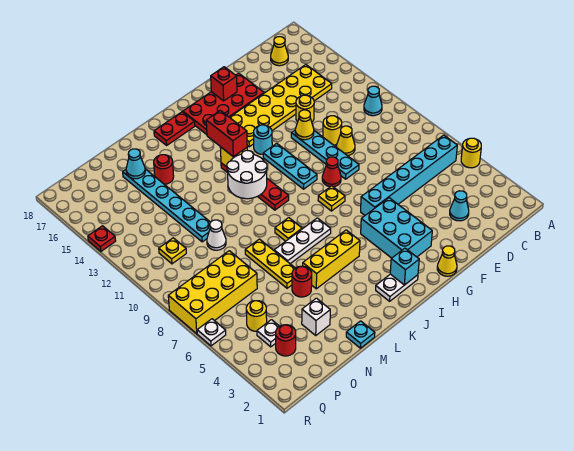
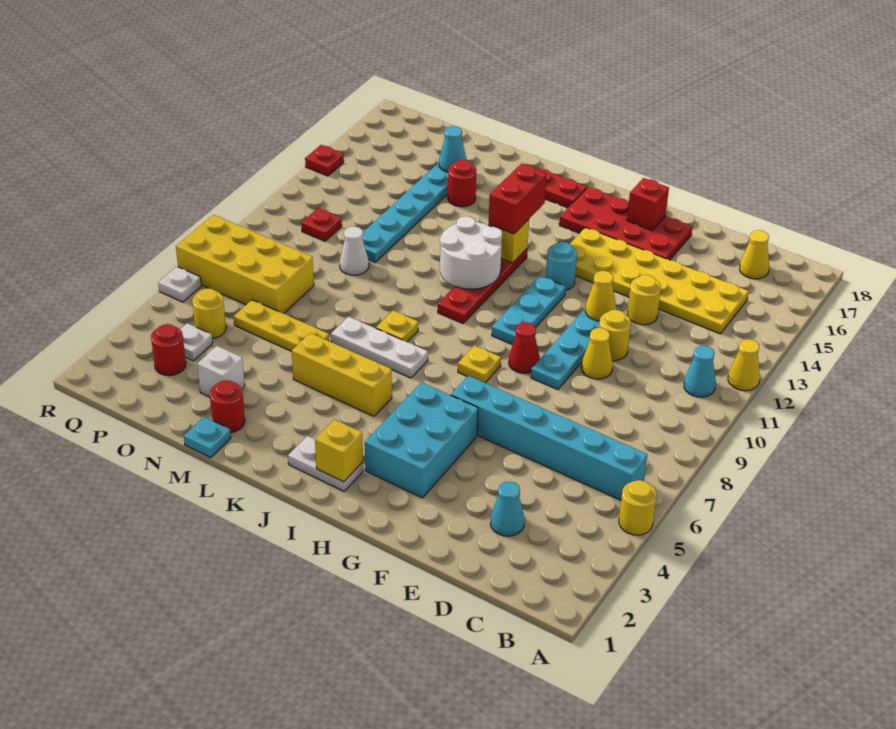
yellow cone G1 level 1 -> yellow cone A12 level 1
cyan brick I2 level 2 -> yellow brick I2 level 2
red round brick M5 level 1 -> red round brick M2 level 1
yellow plate M6:M8 level 1 -> yellow plate M6:O6 level 1
yellow plate P11 level 1 -> red plate P11 level 1

